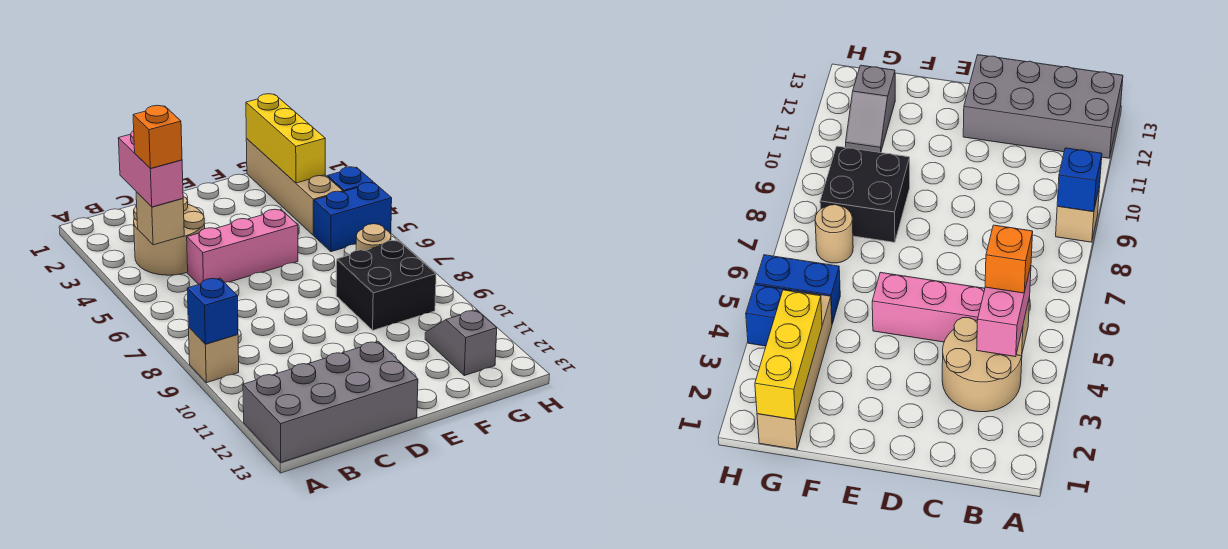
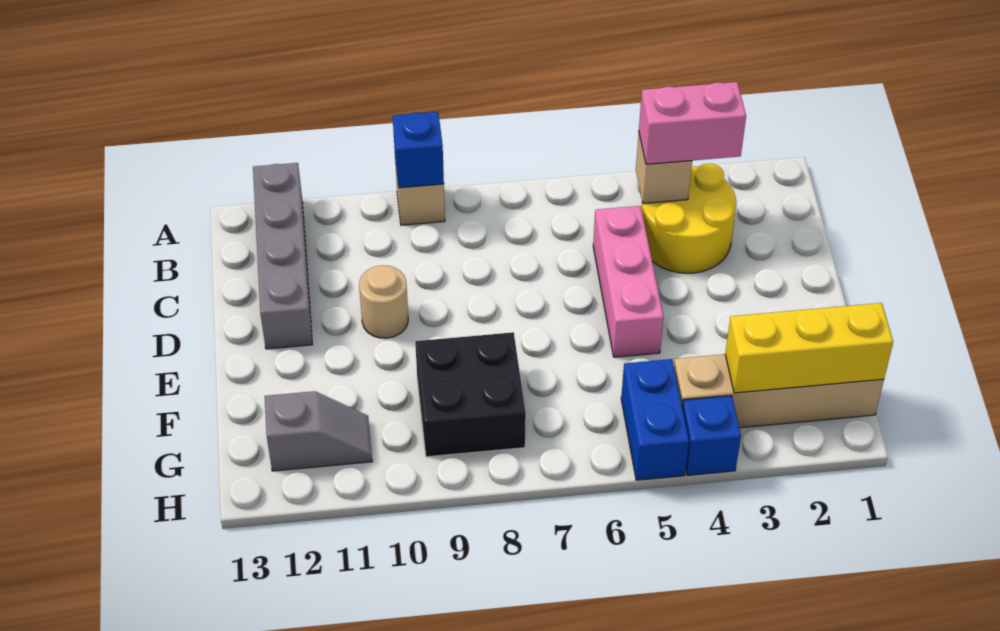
grey brick A12:D13 level 1 -> grey brick A12:D12 level 1
tan round brick B3:C4 level 1 -> yellow round brick B3:C4 level 1
orange brick B4 level 4 -> none
tan round brick G7 level 1 -> tan round brick D10 level 1

